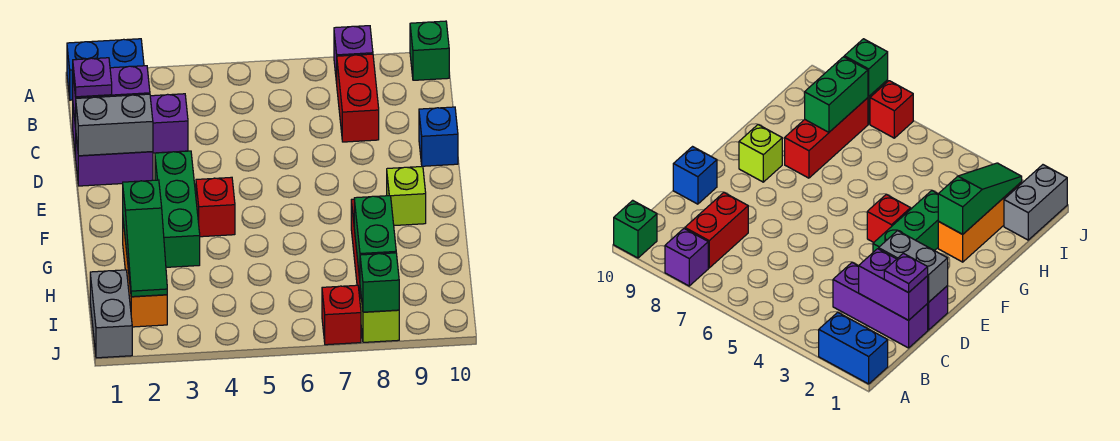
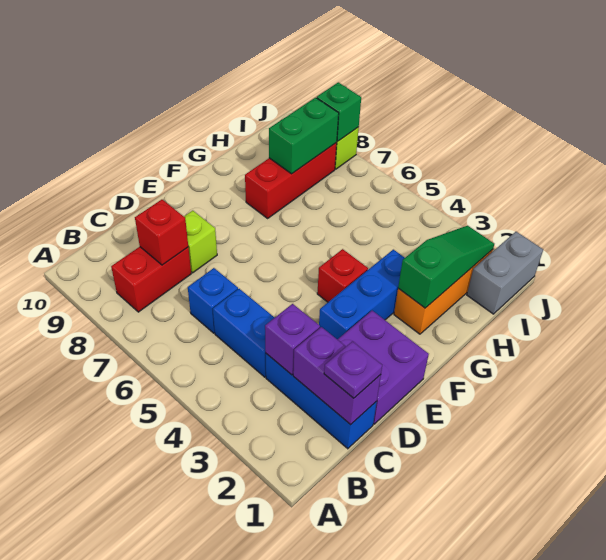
blue brick A1:A2 level 1 -> blue brick C4:C5 level 1
purple brick A8 level 1 -> purple brick C3 level 2
green brick A10 level 1 -> none
purple brick C1:C3 level 1 -> blue brick C1:C3 level 1
purple brick D1:D2 level 1 -> purple brick D1:E2 level 1
grey brick D1:D2 level 2 -> none
blue brick D10 level 1 -> blue brick C6 level 1
green brick E3:G3 level 1 -> blue brick E3:G3 level 1
lime brick F9 level 1 -> lime brick D8 level 1
red brick J7 level 1 -> red brick C8 level 2

